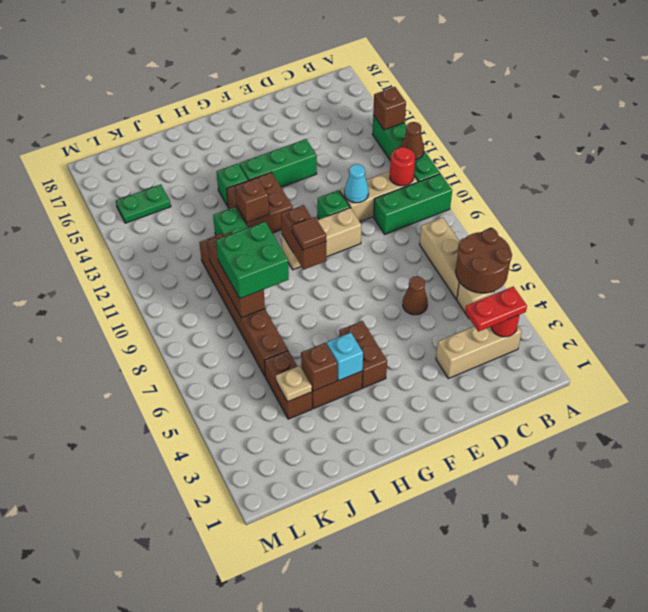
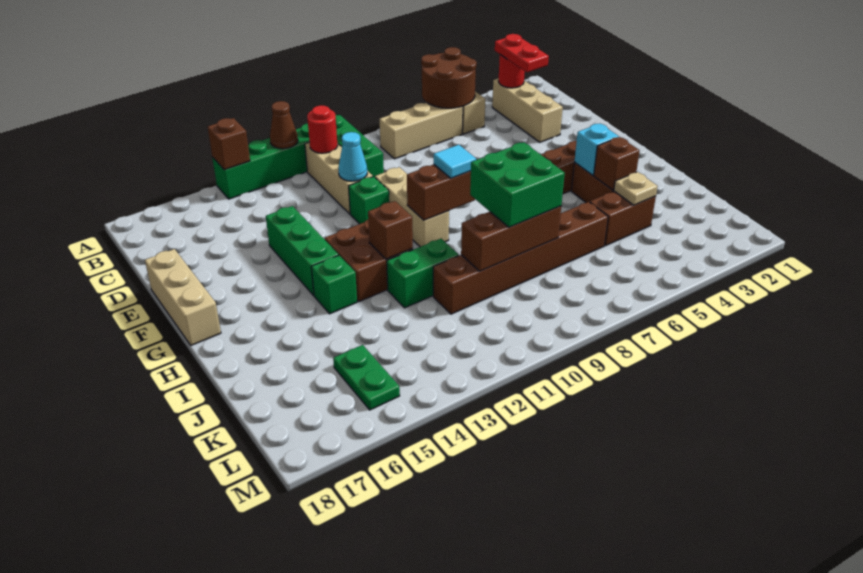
brown cone D6 level 1 -> none
none -> tan brick E18:G18 level 1
brown tile G9 level 3 -> cyan tile G9 level 3

